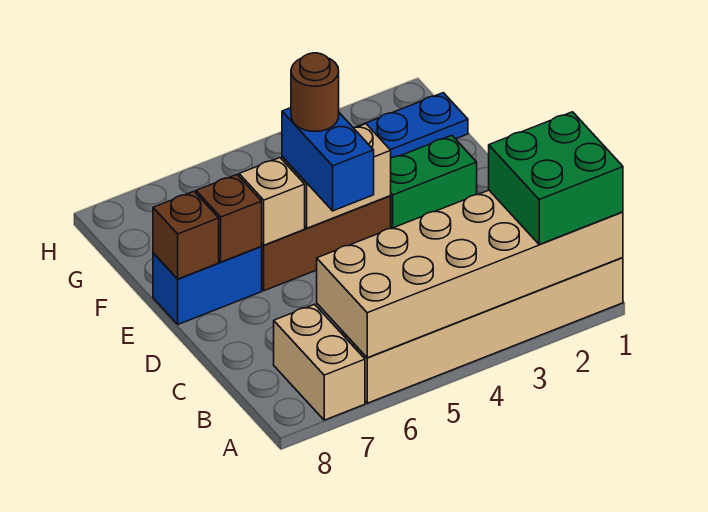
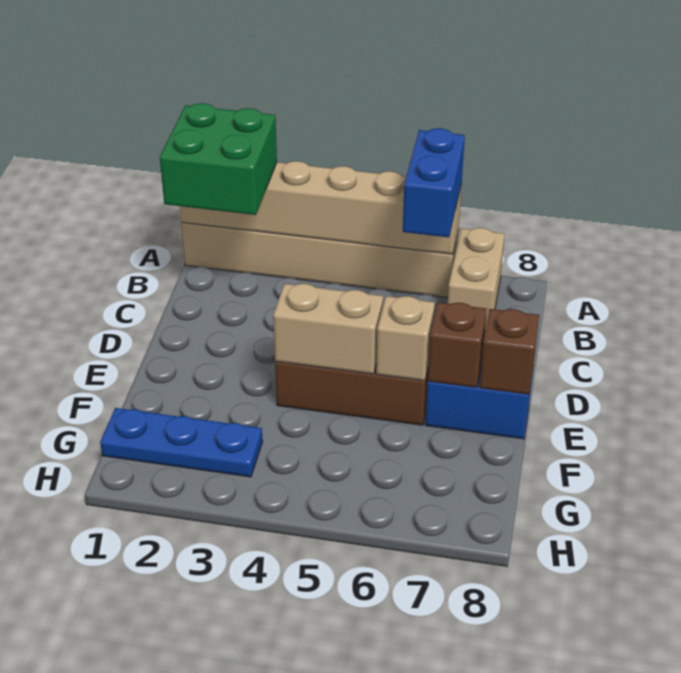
tan brick A1:B6 level 2 -> tan brick A1:A6 level 2
blue brick D5:E5 level 3 -> blue brick A6:B6 level 3
green brick E2:E3 level 1 -> none
brown round brick E5 level 4 -> none

